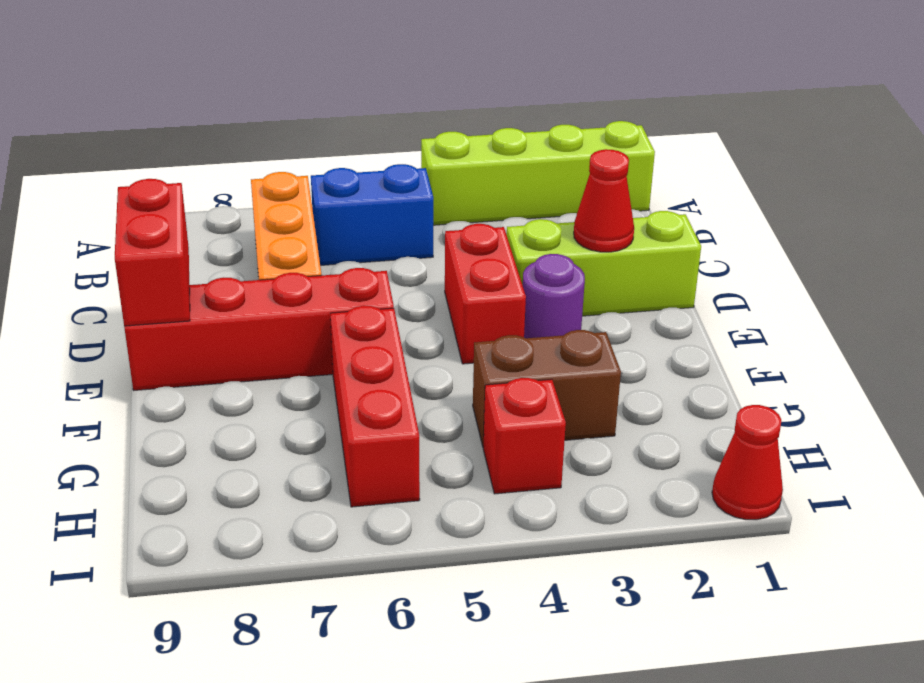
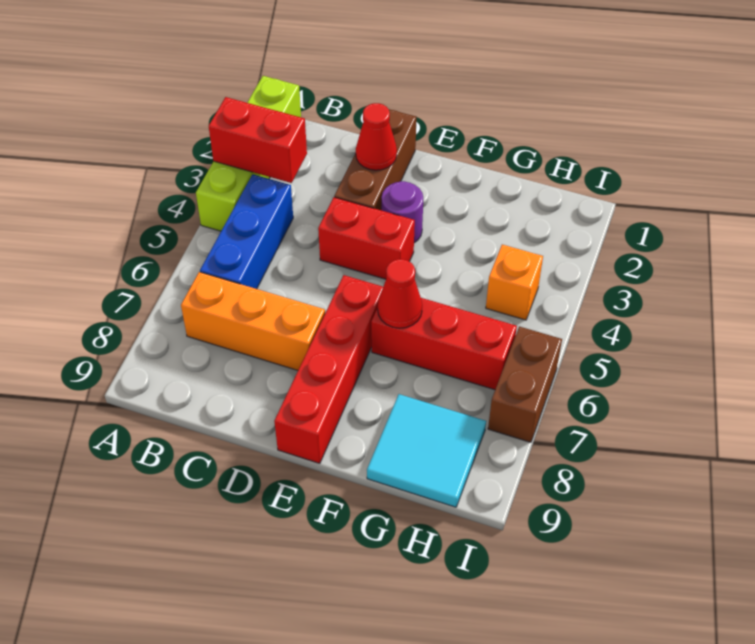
blue brick B5:B6 level 1 -> blue brick B4:B6 level 1
lime brick D1:D3 level 1 -> brown brick D1:D3 level 1
red brick D9:E9 level 2 -> red brick A3:B3 level 2
brown brick G3:G4 level 1 -> brown brick I6:I7 level 1
none -> cyan tile G8:H9 level 1
red brick H4 level 1 -> orange brick H4 level 1
red cone I1 level 1 -> red cone F6 level 2

